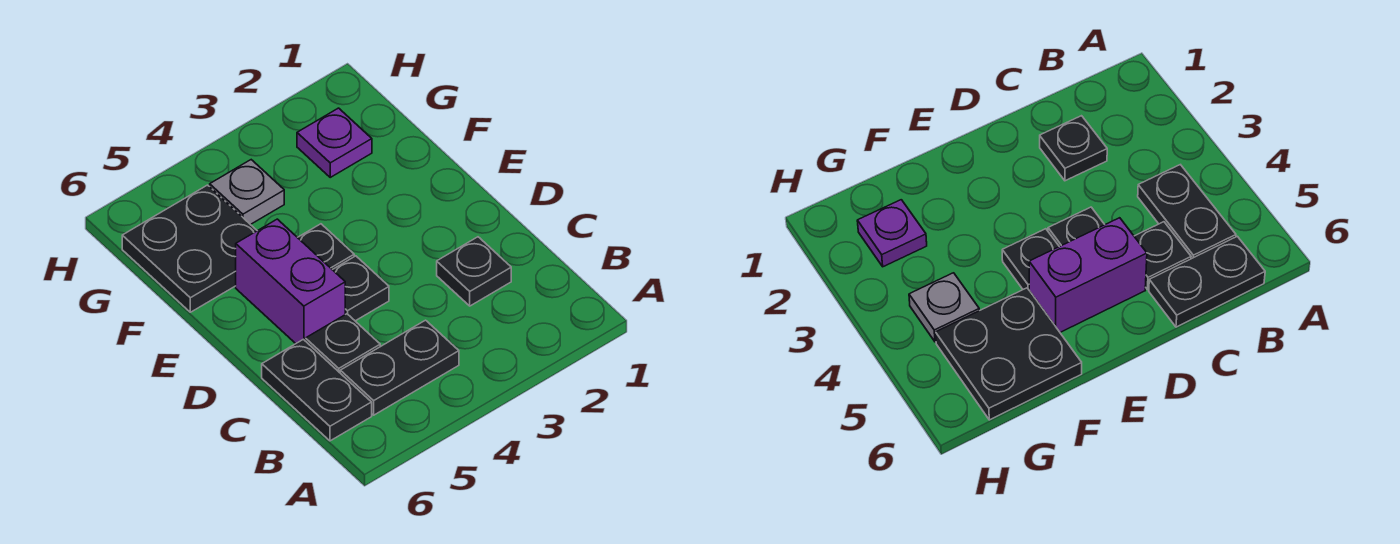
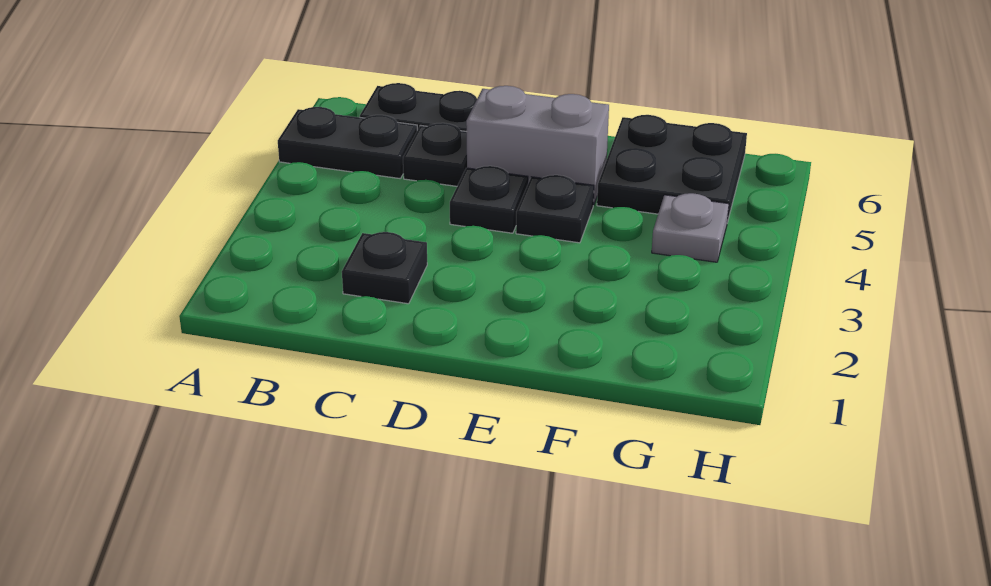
black plate B4:B5 level 1 -> black plate A5:B5 level 1
purple brick D5:E5 level 1 -> grey brick D5:E5 level 1
purple plate G2 level 1 -> none

